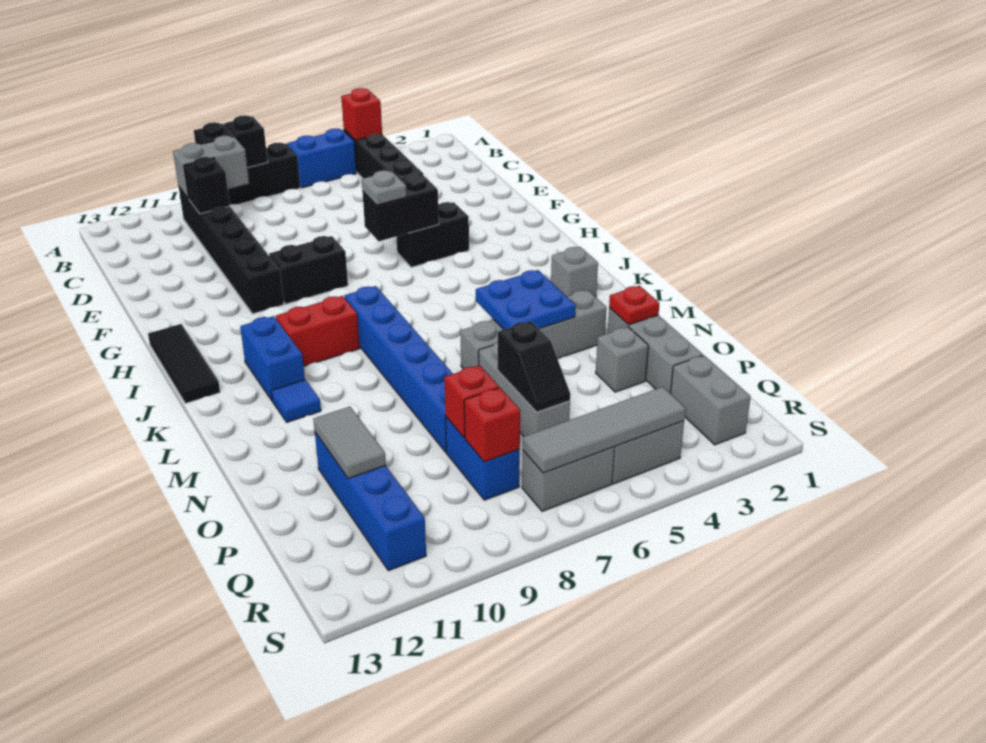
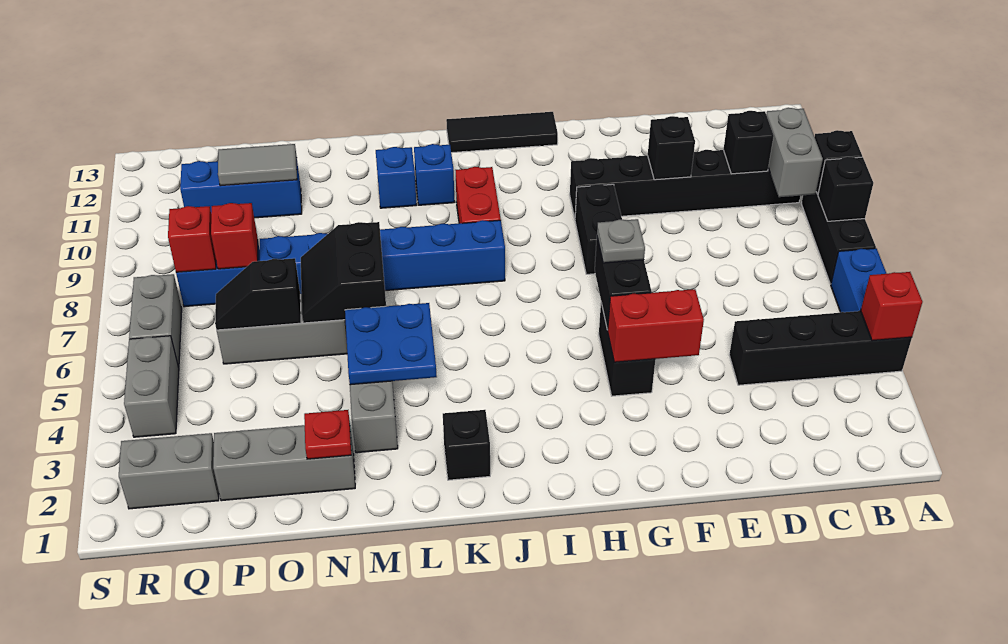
none -> black brick E10 level 2
none -> red brick F4:G4 level 2
blue brick J11:K11 level 1 -> blue brick K11 level 1
grey brick K2 level 1 -> black brick K2 level 1
blue tile L11 level 1 -> blue brick L11 level 1
none -> black slope M6:N7 level 2 top M
grey brick O3 level 1 -> none
blue brick O11:R11 level 1 -> blue brick O11:Q11 level 1
grey tile R4:R7 level 2 -> none

